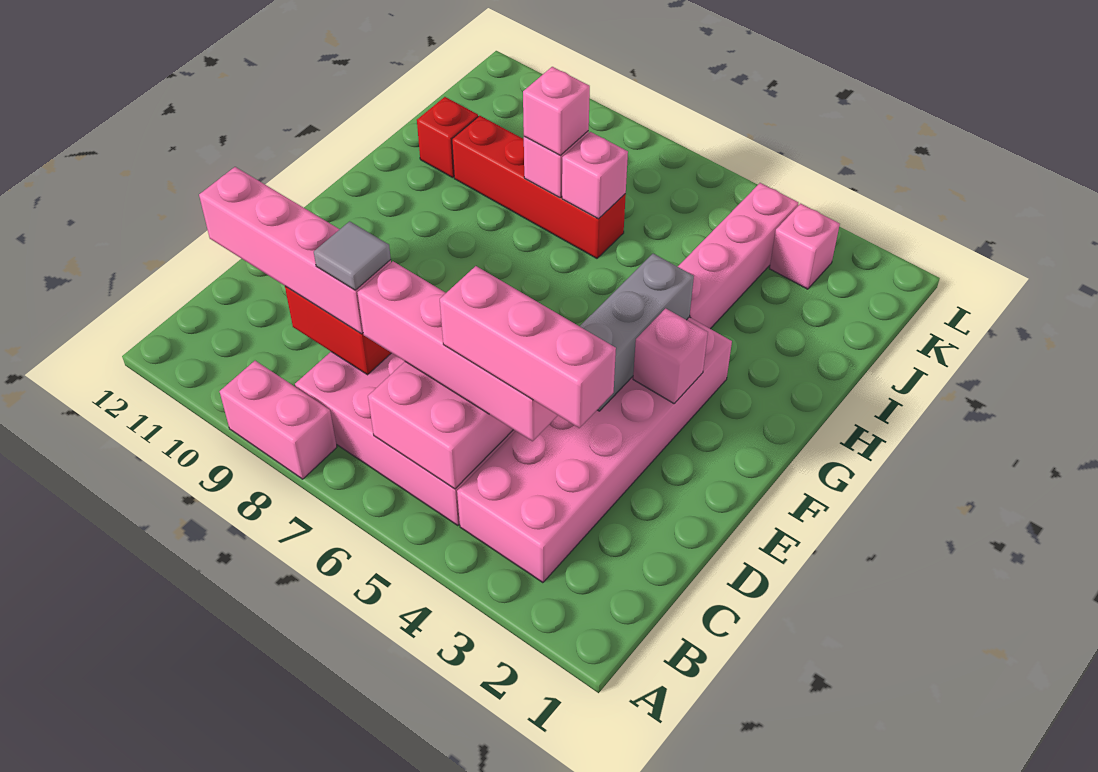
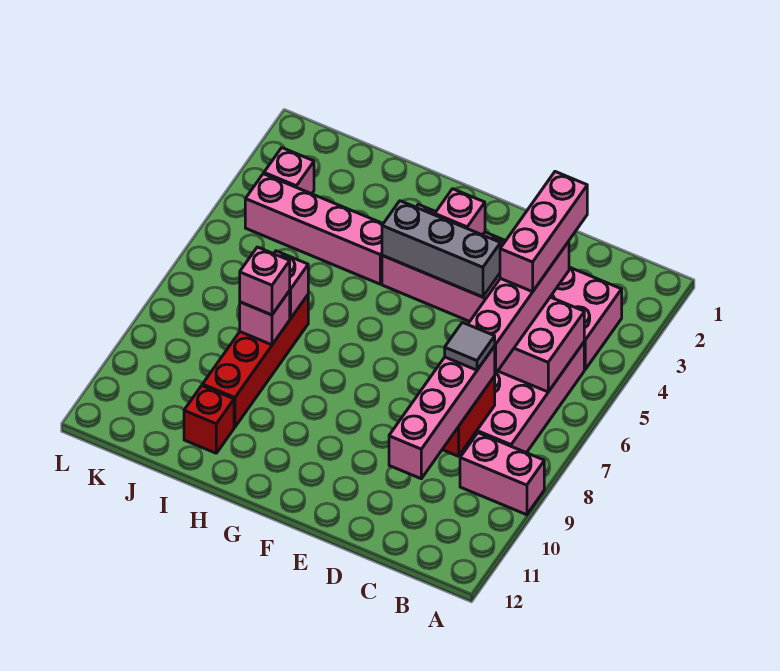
pink brick A8:A9 level 1 -> pink brick A9:B9 level 1

